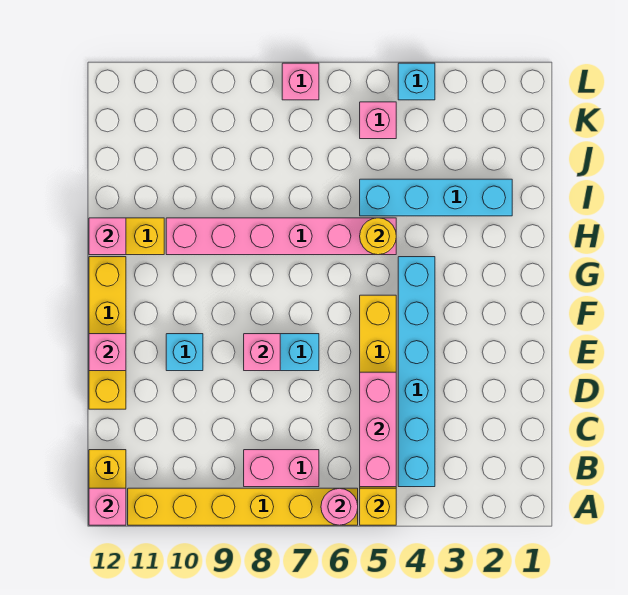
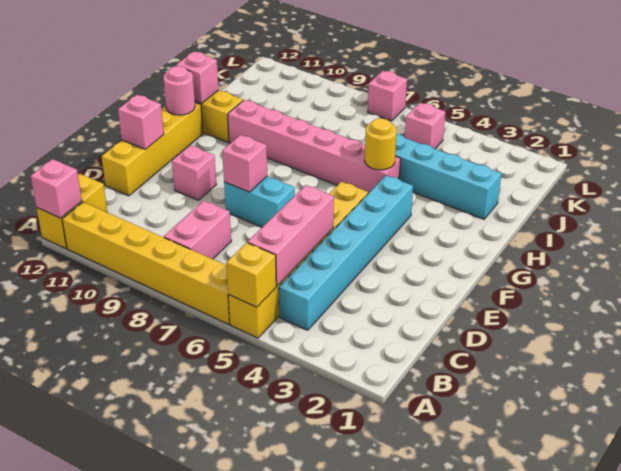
pink round brick A6 level 2 -> pink round brick G12 level 2
pink brick B7:B8 level 1 -> pink brick B8:C8 level 1
cyan brick E10 level 1 -> pink brick E10 level 1
cyan brick L4 level 1 -> none

